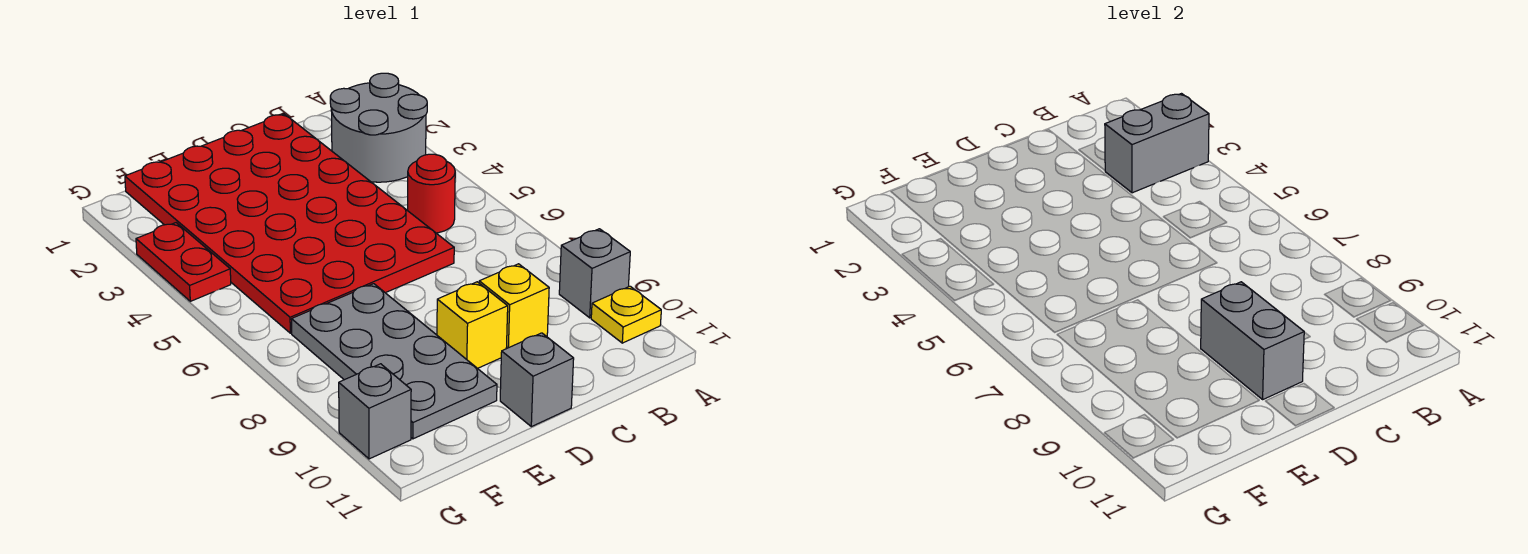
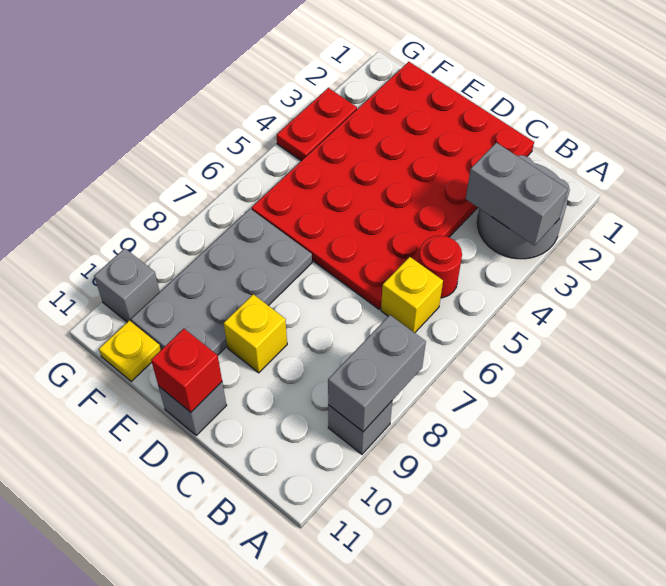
yellow plate A10 level 1 -> yellow plate F11 level 1
yellow brick C9 level 1 -> yellow brick B6 level 1
grey brick D9:D10 level 2 -> grey brick A8:A9 level 2
none -> red brick D11 level 2

